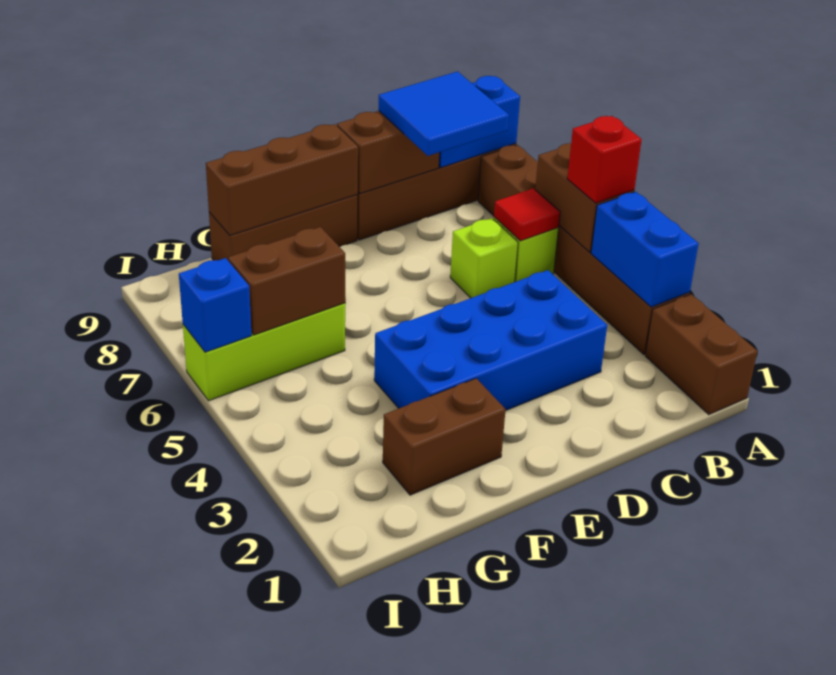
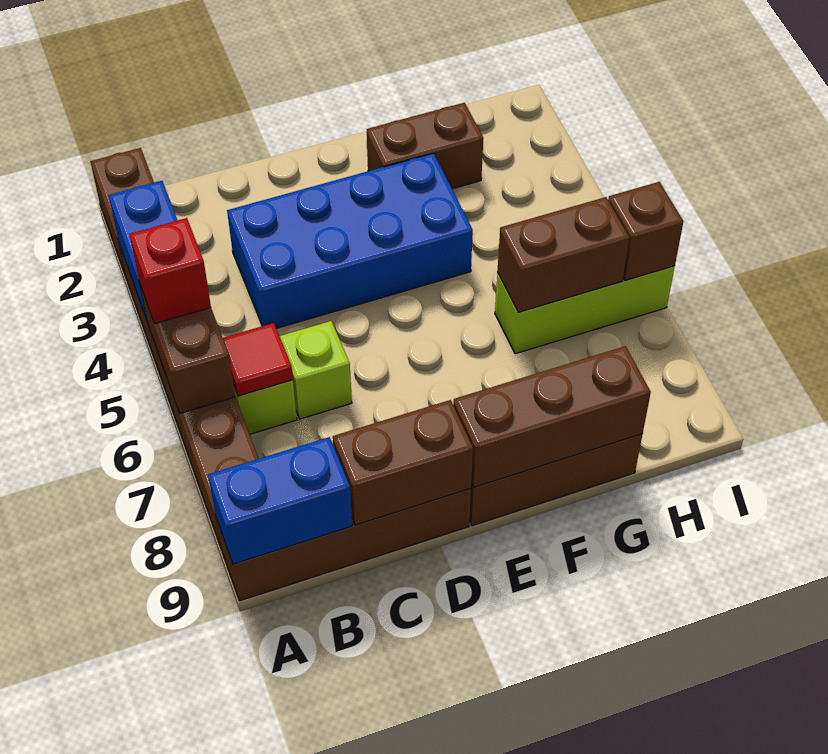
blue tile B8:C9 level 3 -> none
blue brick I6 level 2 -> brown brick I6 level 2

